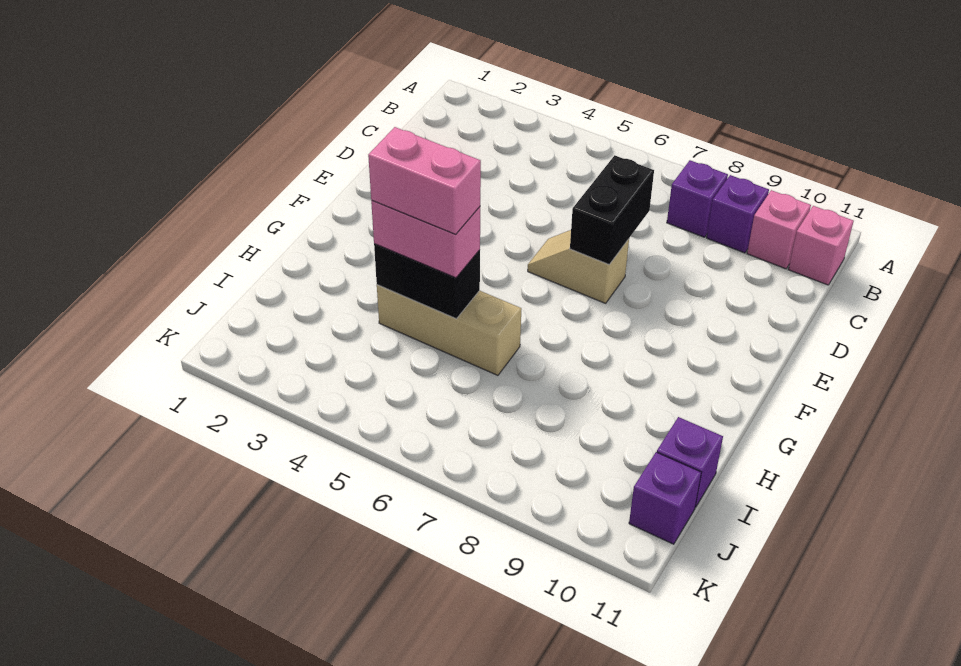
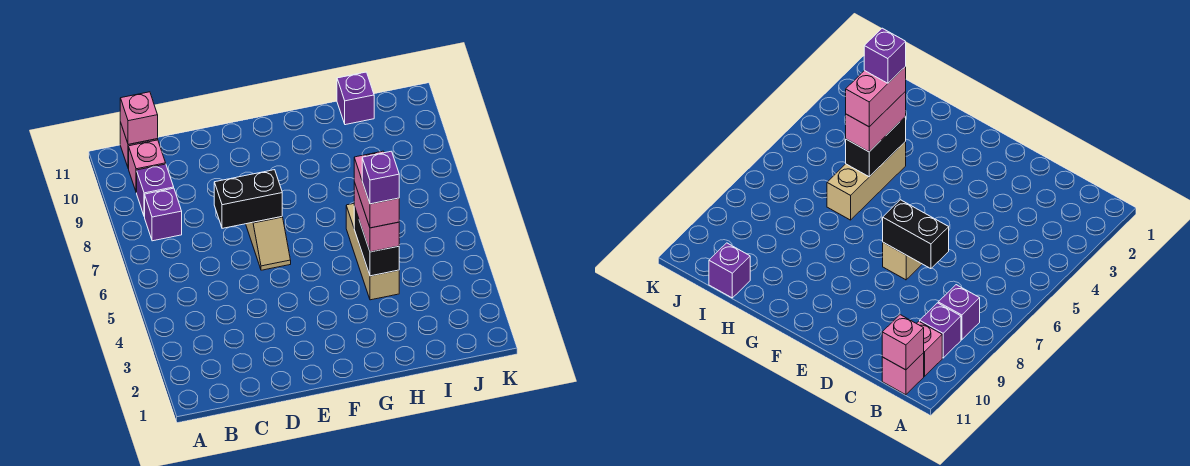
none -> pink brick B11 level 2
purple brick J11 level 1 -> purple brick H4 level 5

